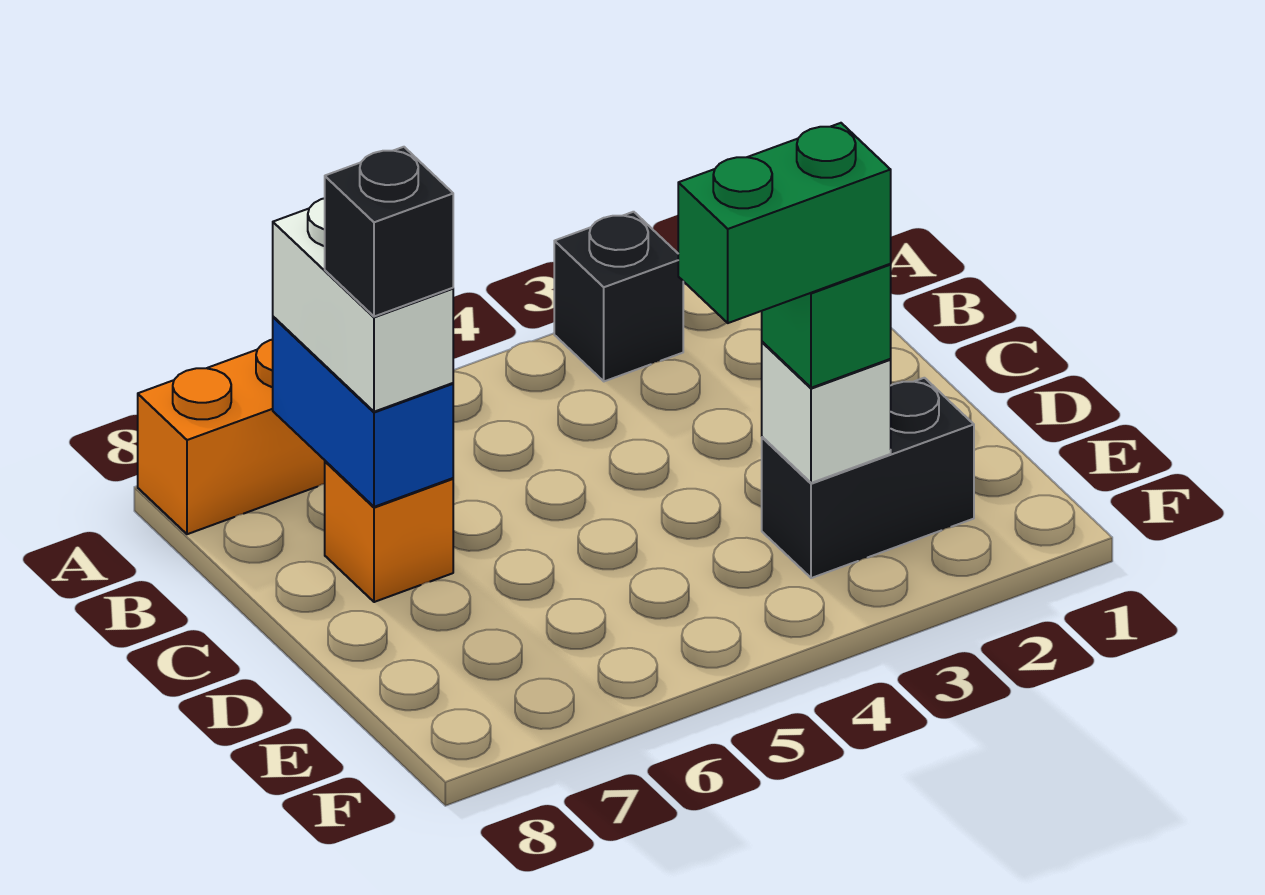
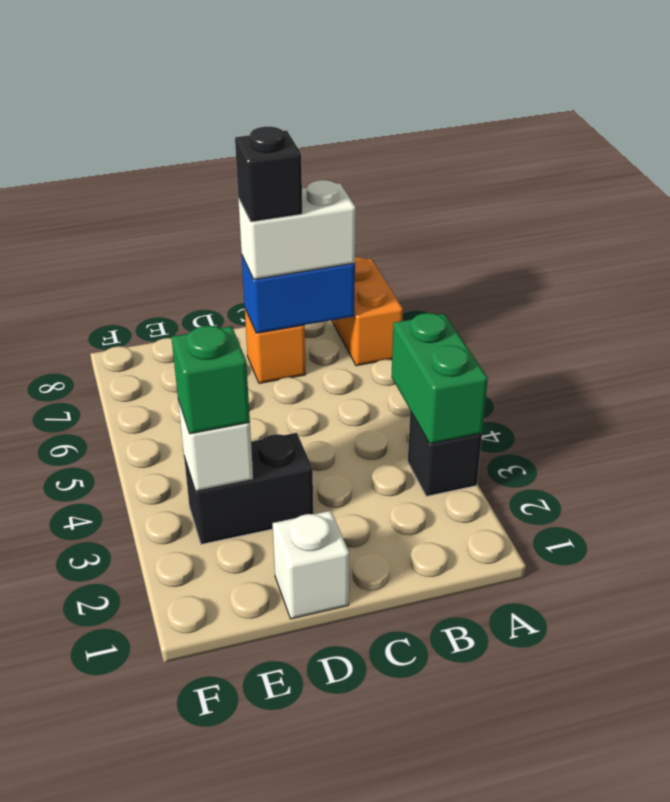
none -> white brick D1 level 1
black brick E2:E3 level 1 -> black brick D3:E3 level 1
green brick E3:E4 level 4 -> green brick A3:A4 level 2

